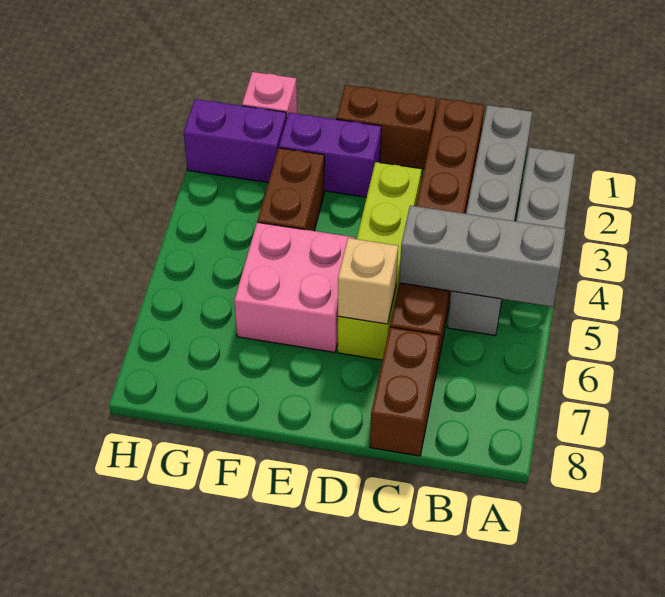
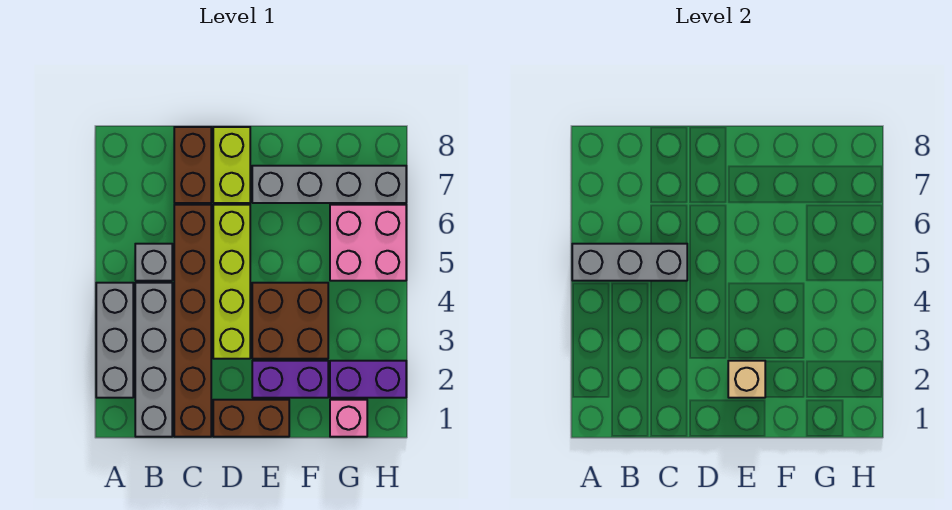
tan brick D6 level 2 -> tan brick E2 level 2
none -> lime brick D7:D8 level 1
pink brick E5:F6 level 1 -> pink brick G5:H6 level 1
none -> grey brick E7:H7 level 1
brown brick F3:F4 level 1 -> brown brick E3:F4 level 1

